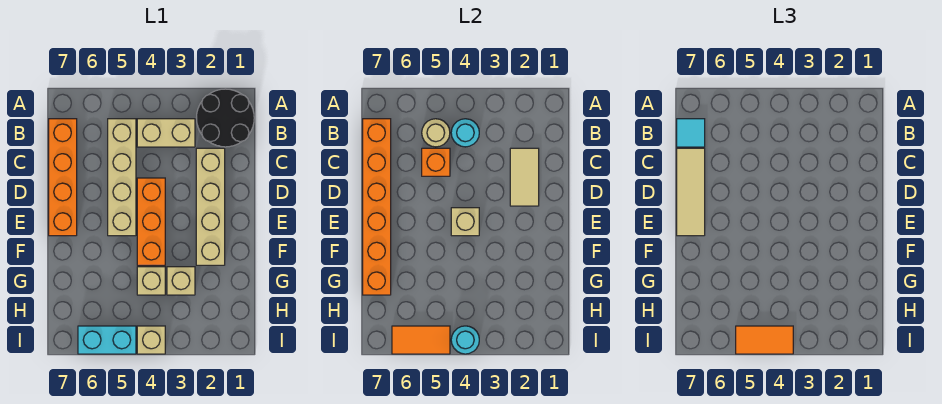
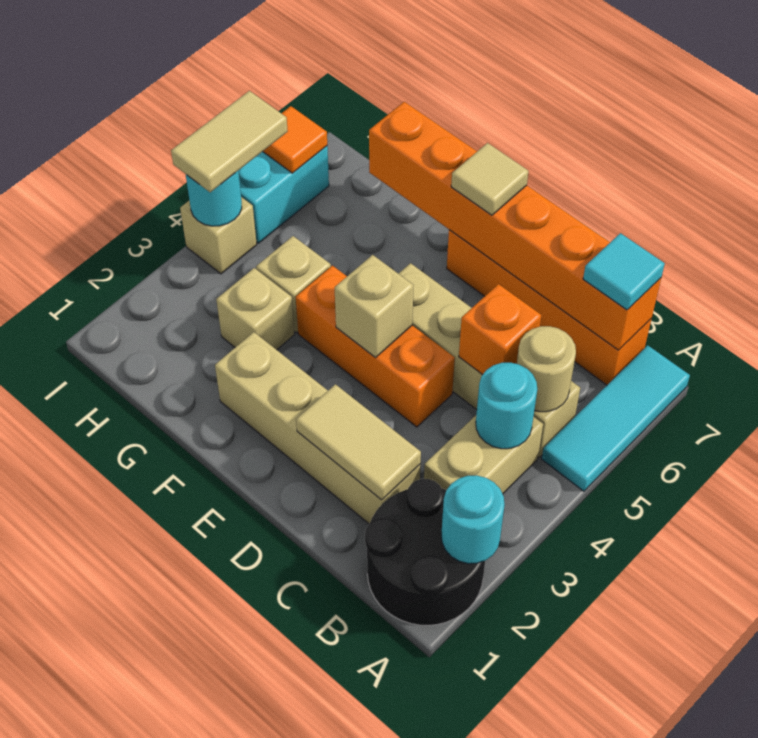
none -> cyan round brick A2 level 2
none -> cyan tile A5:A7 level 1
tan tile C7:E7 level 3 -> tan tile E7 level 3
orange tile I4:I5 level 3 -> tan tile I4:I5 level 3
orange tile I5:I6 level 2 -> orange tile I6 level 2

